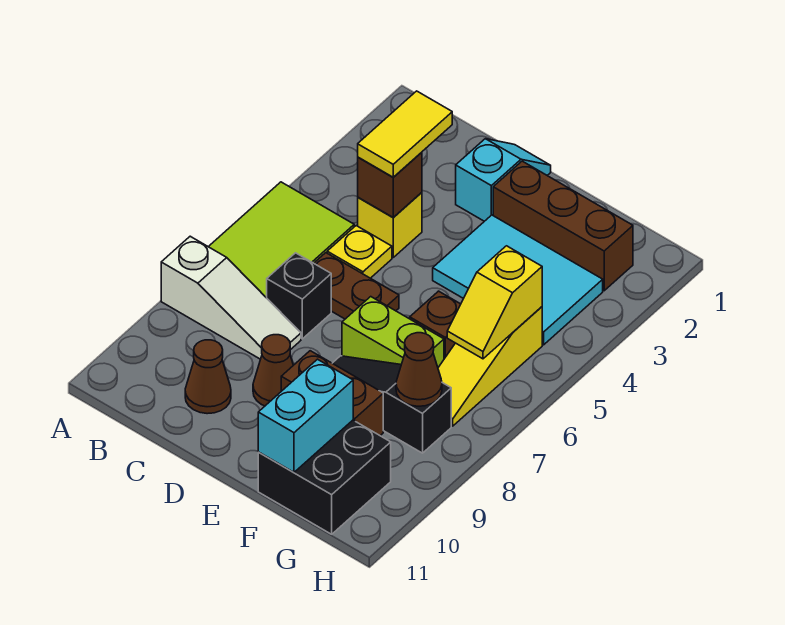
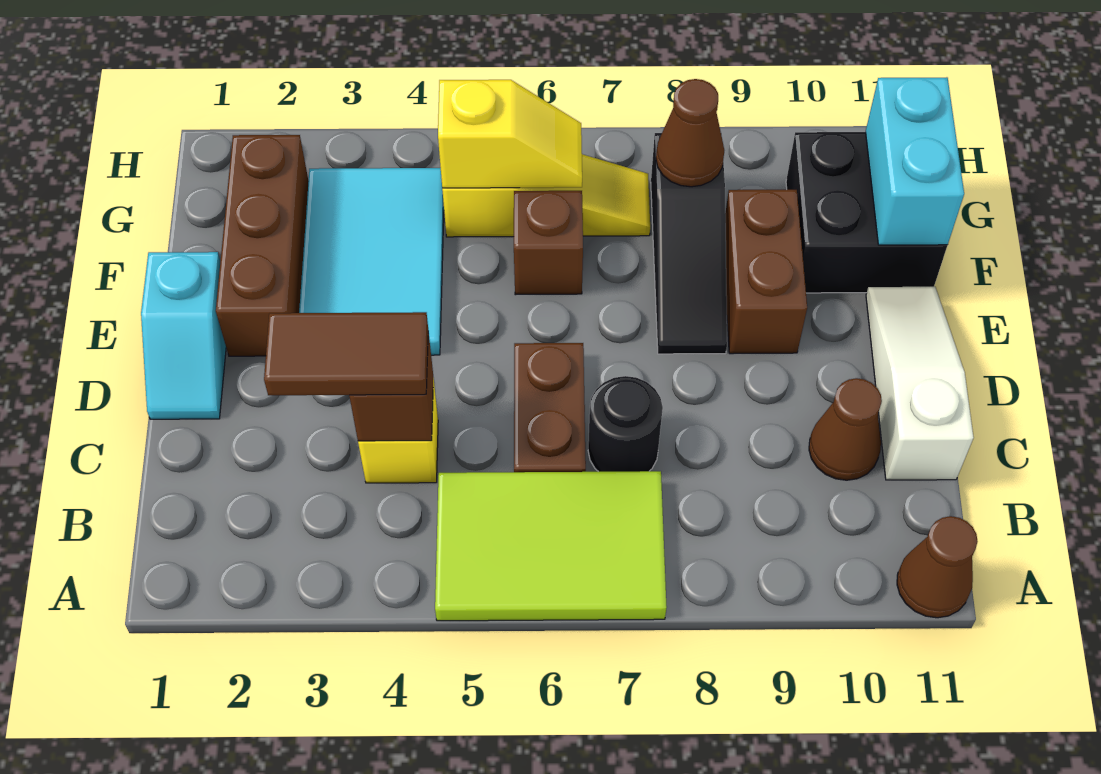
white slope A8:C8 level 1 top A -> white slope C11:E11 level 1 top C
yellow tile C3:C4 level 3 -> brown tile C3:C4 level 3
yellow plate C5 level 1 -> none
black brick C7 level 1 -> black round brick C7 level 1
cyan slope D1:D2 level 1 top 2 -> cyan slope D1:E1 level 1 top E
brown cone D9 level 1 -> brown cone A11 level 1
lime brick E7:F7 level 1 -> none
cyan brick F10:F11 level 2 -> cyan brick F11:G11 level 2

